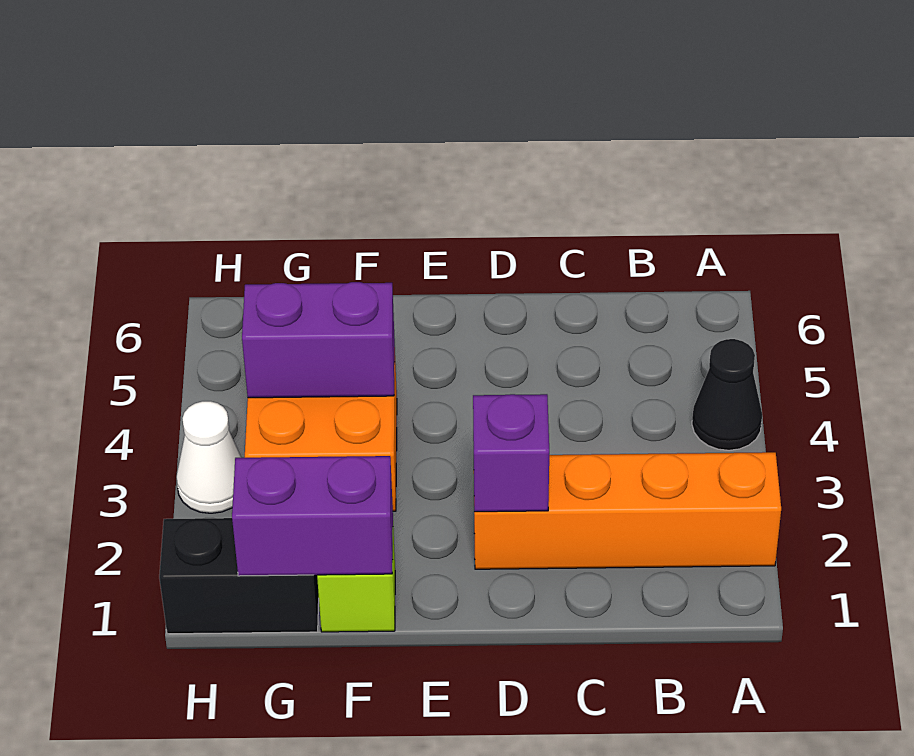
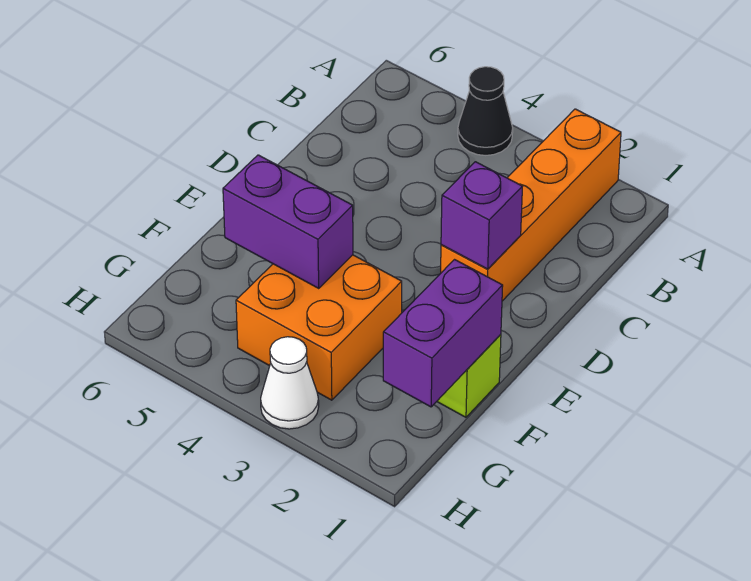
purple brick F4:G4 level 2 -> purple brick F4:F5 level 2
black brick G1:H1 level 1 -> none

